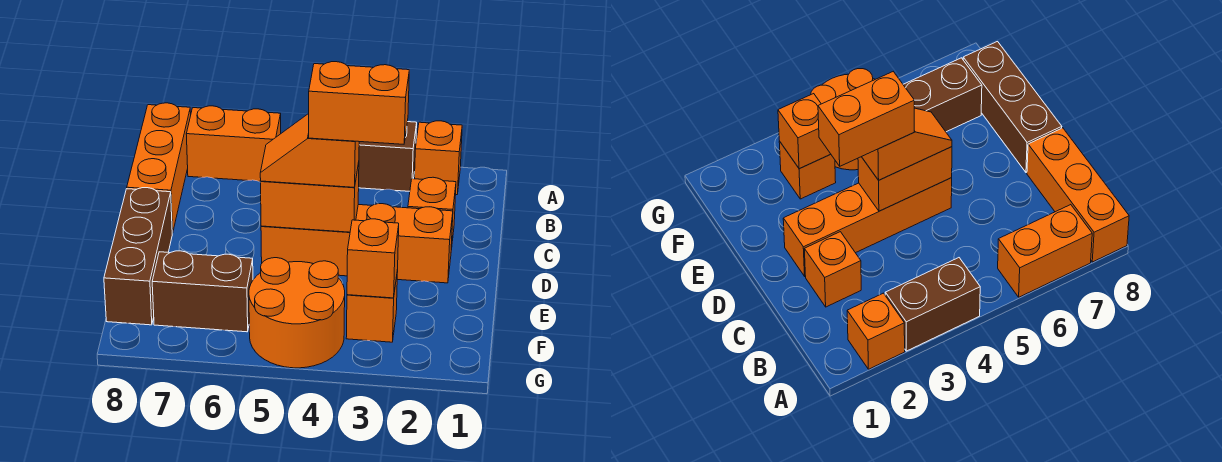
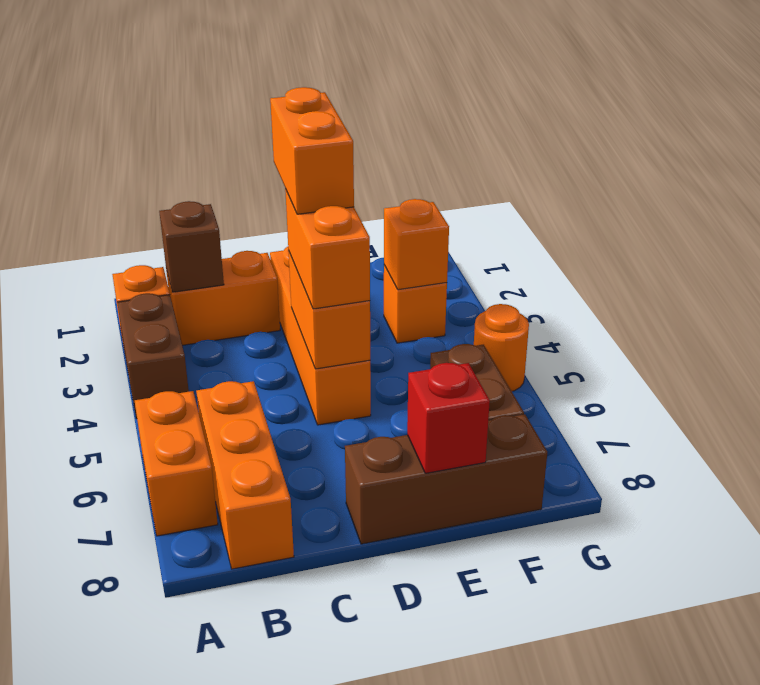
orange brick A8:C8 level 1 -> orange brick B6:B8 level 1
none -> brown brick B2 level 2
orange brick C2 level 1 -> orange brick B2:C2 level 1
orange slope D4:D5 level 3 top 4 -> orange brick D4:D5 level 3
none -> red brick E8 level 2
orange round brick F4:G5 level 1 -> orange round brick G5 level 1

